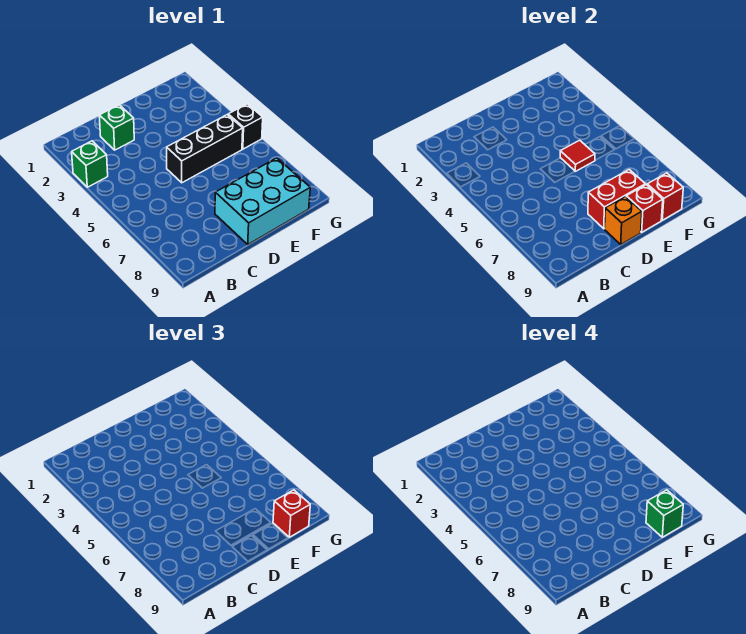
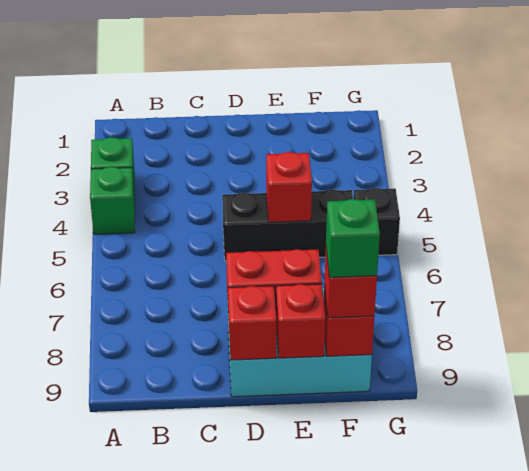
green brick C2 level 1 -> green brick A4 level 1
orange brick D9 level 2 -> red brick D9 level 2
red tile E5 level 2 -> red brick E5 level 2

